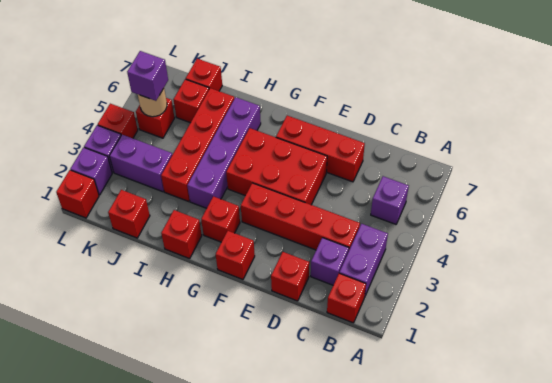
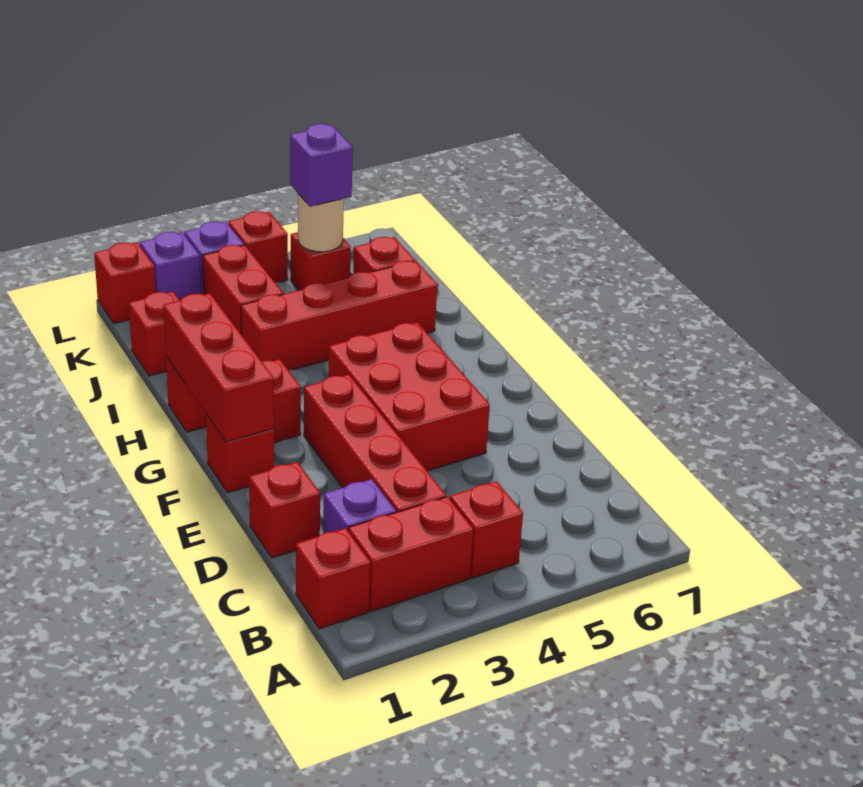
purple brick B2:B3 level 1 -> red brick B2:B3 level 1
purple brick B5 level 1 -> none
red brick D6:F6 level 1 -> red brick F1:H1 level 2
purple brick H3:H6 level 1 -> none
purple brick J3:K3 level 1 -> red brick J3:K3 level 1
red brick J7 level 1 -> red brick B4 level 1

